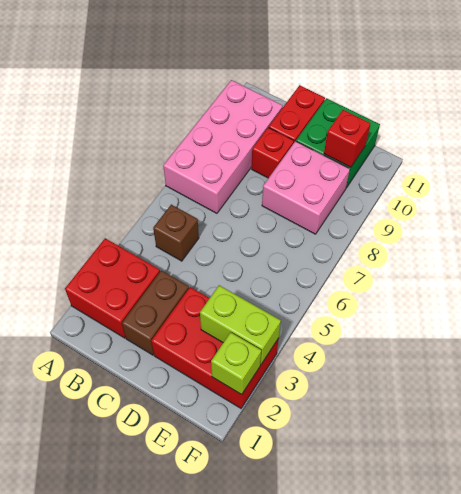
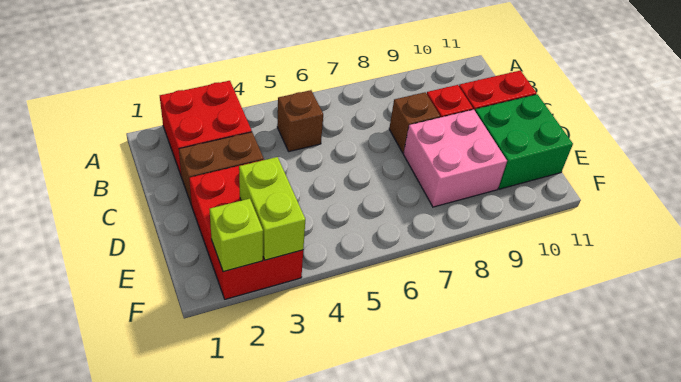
pink brick A7:B10 level 1 -> none
none -> brown brick C8 level 1
red brick E10 level 2 -> none

